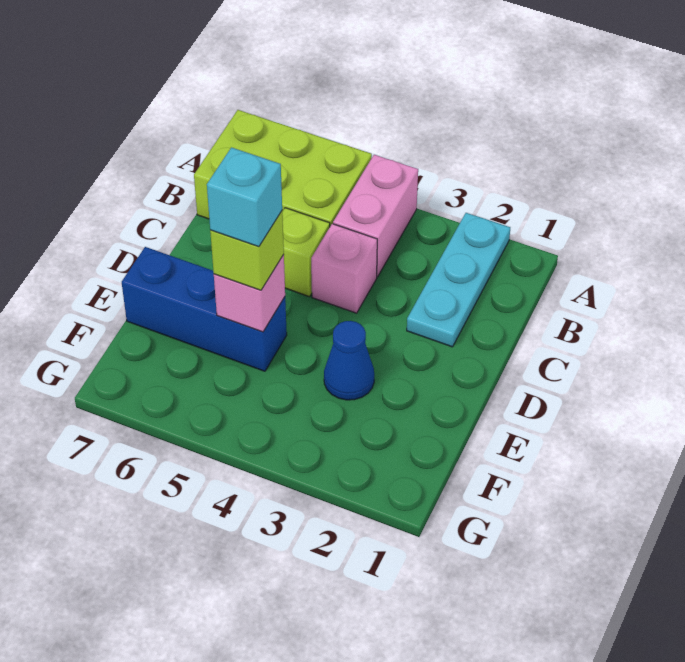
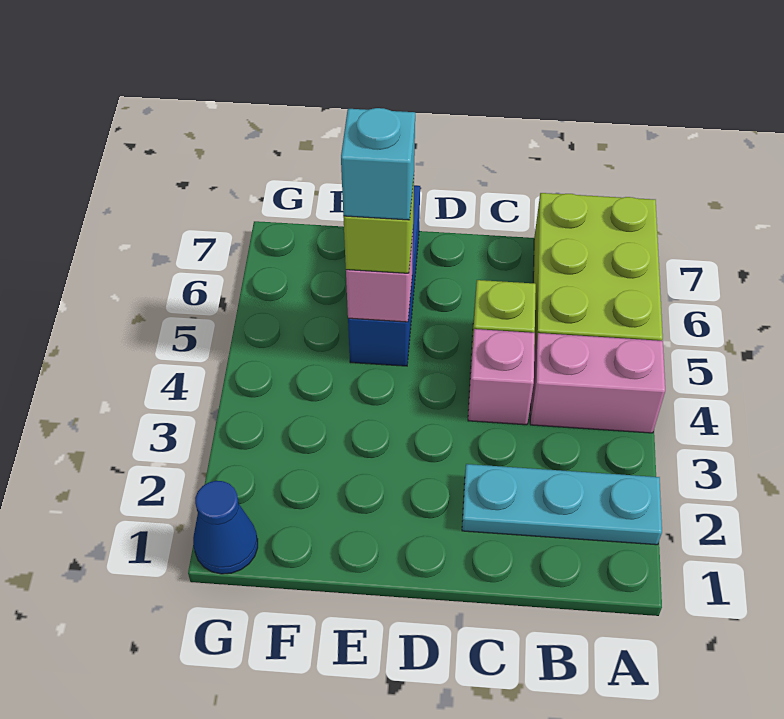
blue cone E3 level 1 -> blue cone G1 level 1

